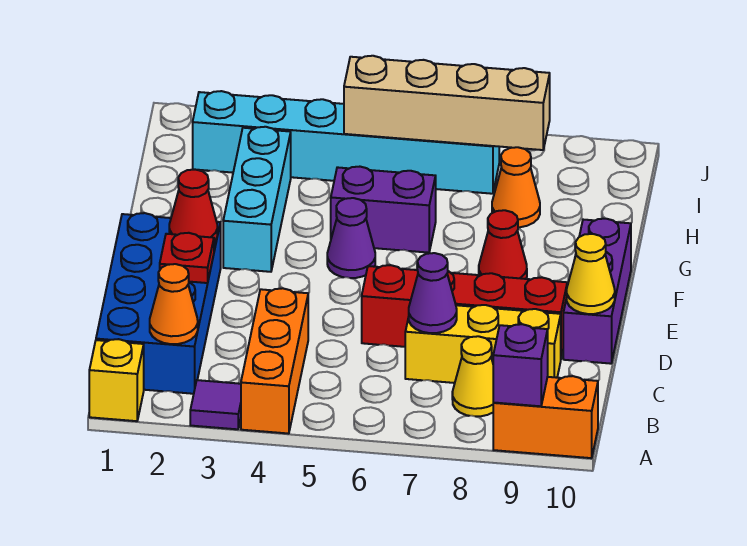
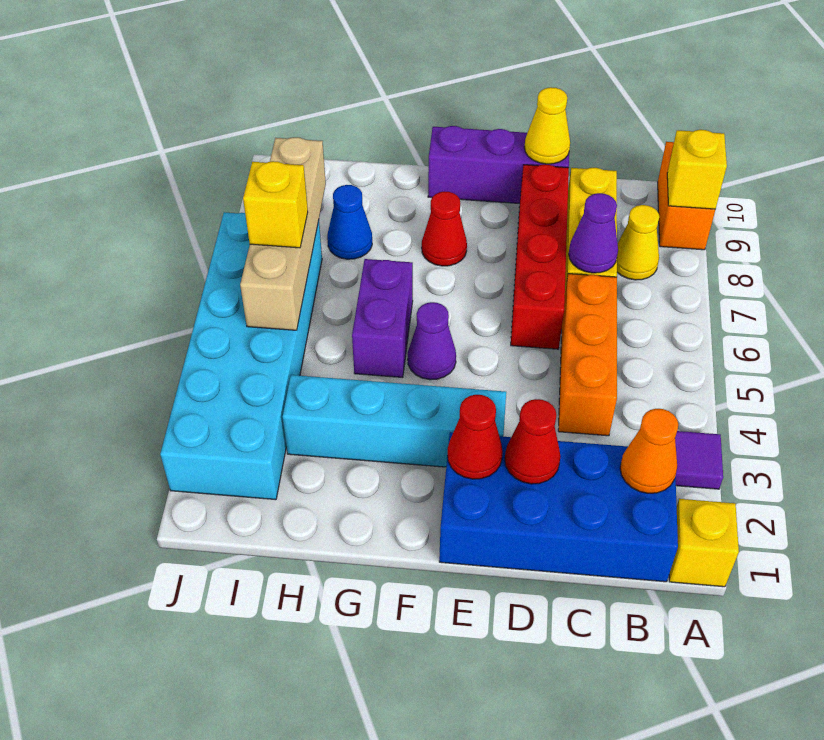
orange brick A4:C4 level 1 -> orange brick C4:C6 level 1
purple brick A9 level 2 -> yellow brick A9 level 2
red plate D2 level 2 -> red cone D2 level 2
cyan brick F3:H3 level 1 -> cyan brick E3:H3 level 1
orange cone H8 level 1 -> blue cone H8 level 1
cyan brick I2:I7 level 1 -> cyan brick I2:J7 level 1
none -> yellow brick I6 level 3

